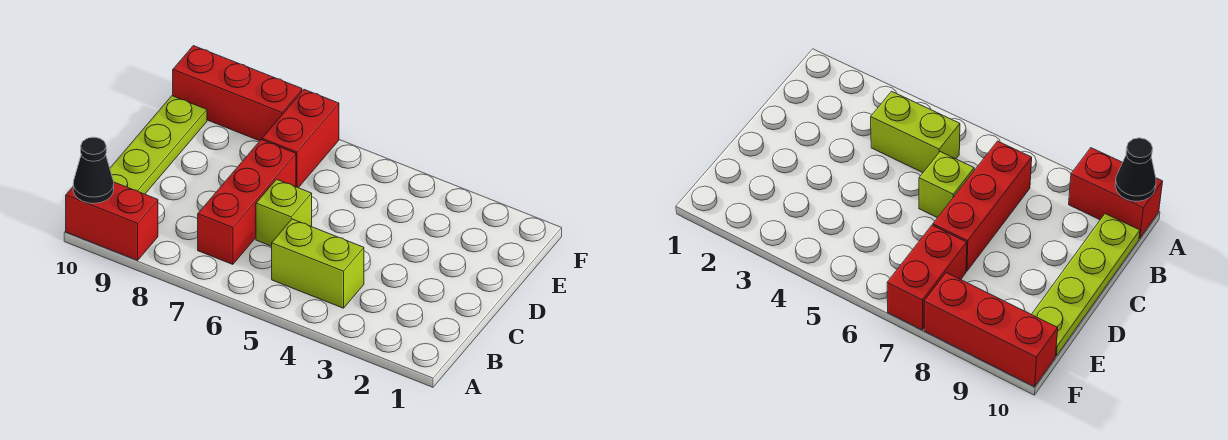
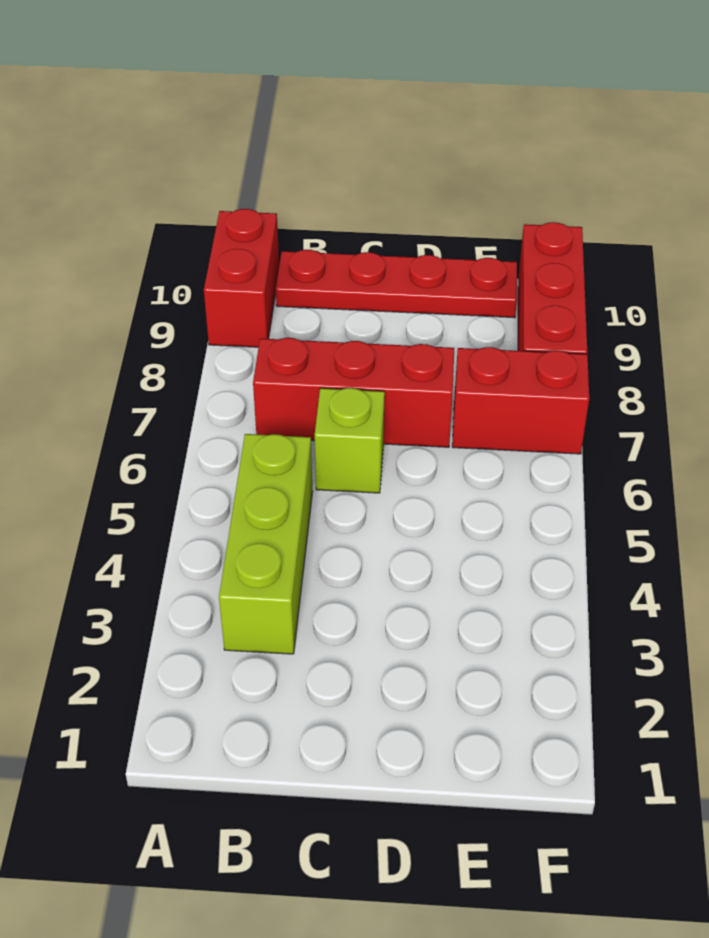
black cone A10 level 2 -> none
lime brick B4:B5 level 1 -> lime brick B3:B5 level 1
lime plate B10:E10 level 1 -> red plate B10:E10 level 1

